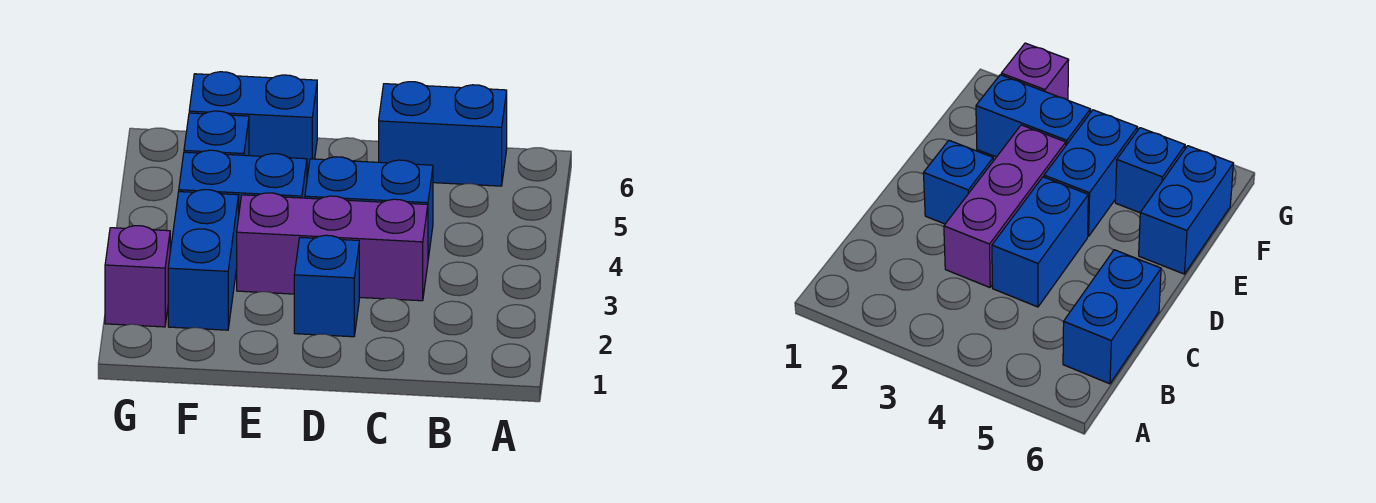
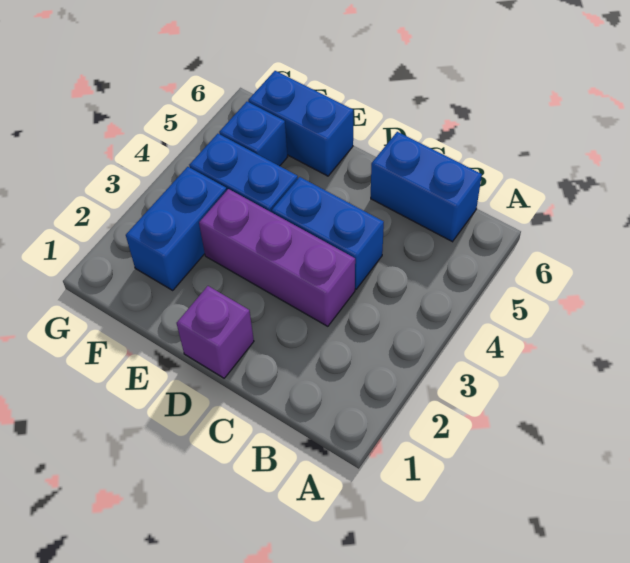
blue brick D2 level 1 -> none
purple brick G2 level 1 -> purple brick D1 level 1

